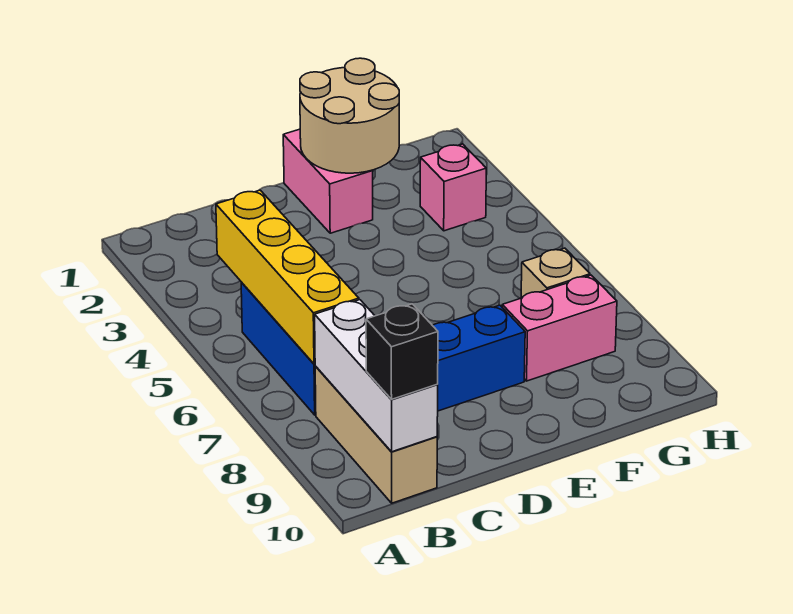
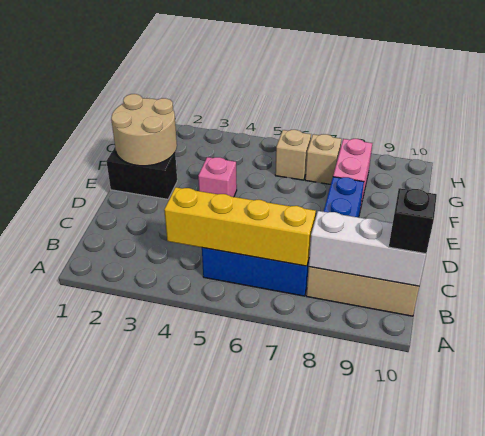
pink brick E1:E2 level 1 -> black brick E1:E2 level 1
pink brick G3 level 1 -> pink brick E4 level 1
none -> tan brick G6 level 1

